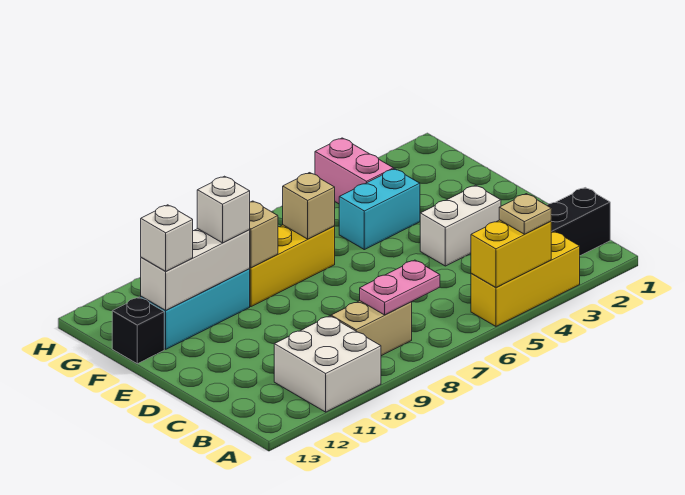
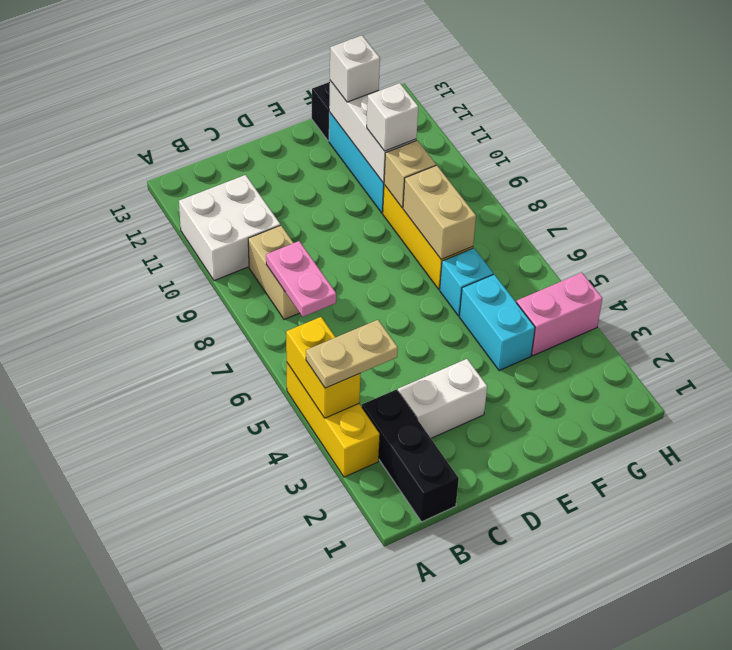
tan plate A4 level 3 -> tan plate A4:B4 level 3
white brick D3:D4 level 1 -> white brick C3:D3 level 1
none -> cyan brick F6 level 1
tan brick F7 level 2 -> tan brick F7:F8 level 2

